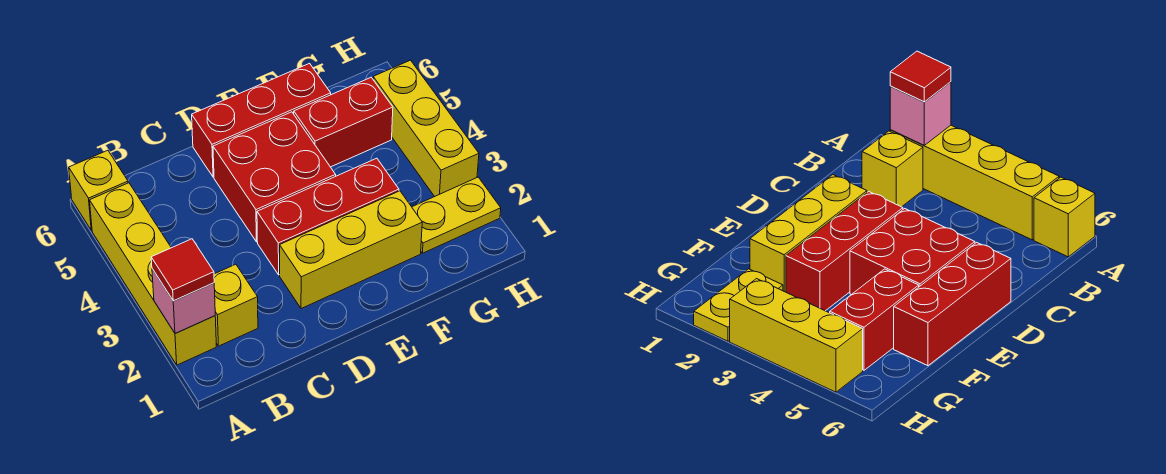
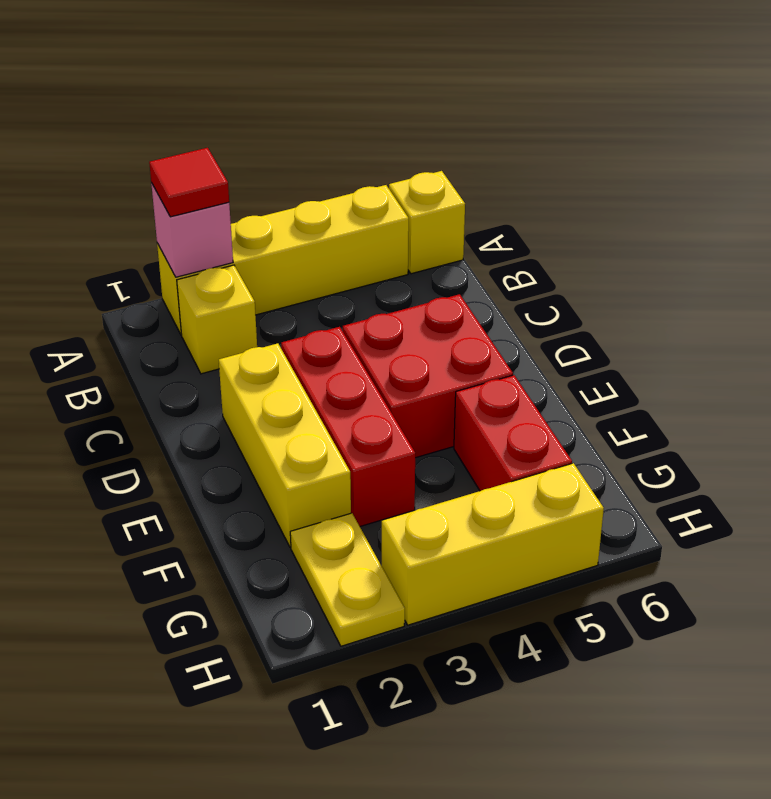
red brick D6:F6 level 1 -> none

